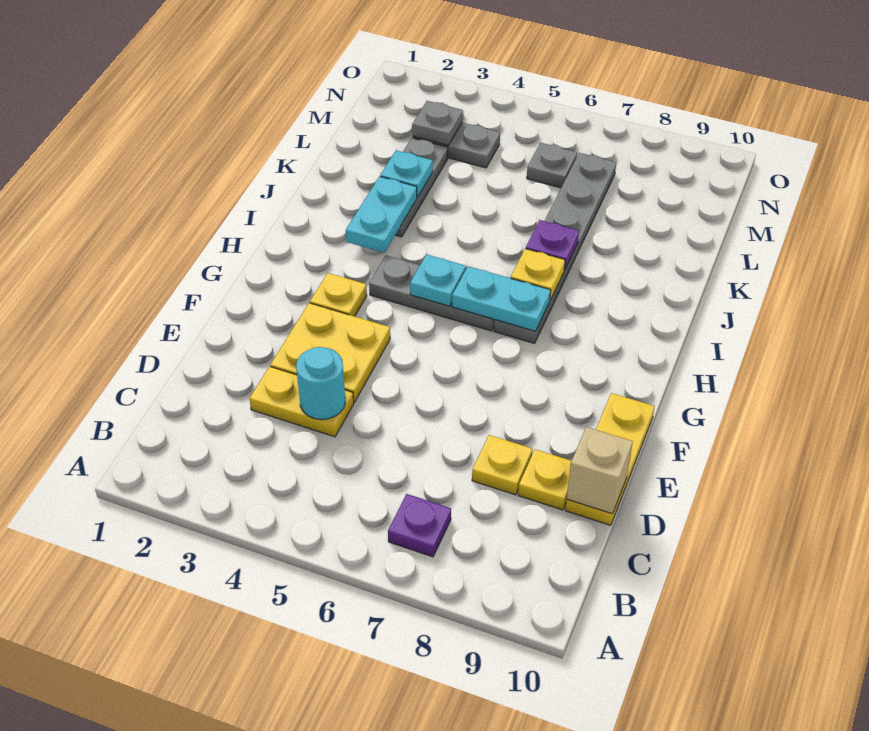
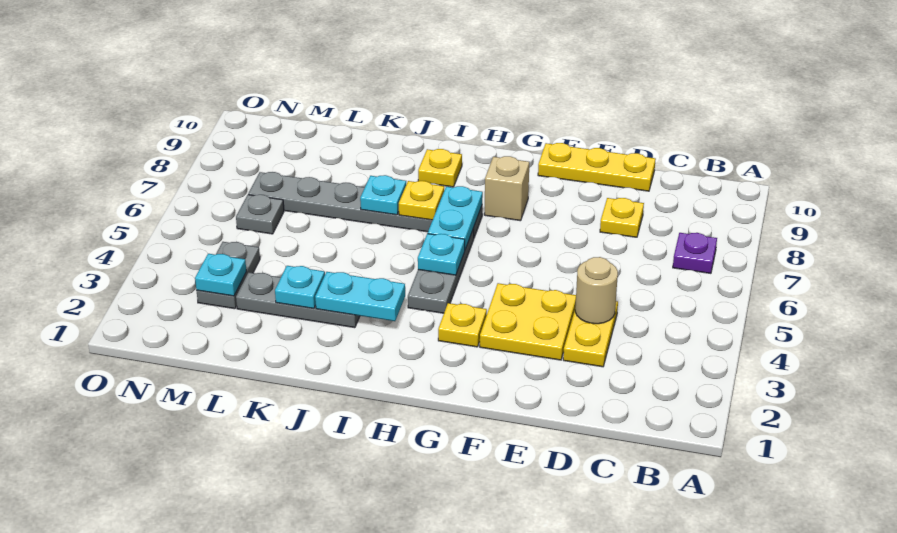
cyan round brick D4 level 2 -> tan round brick D4 level 2
yellow plate D9 level 1 -> yellow plate I9 level 1
tan brick D10 level 2 -> tan brick G8 level 1
purple plate J7 level 2 -> cyan plate J7 level 2
grey plate M3 level 2 -> cyan plate M3 level 2

